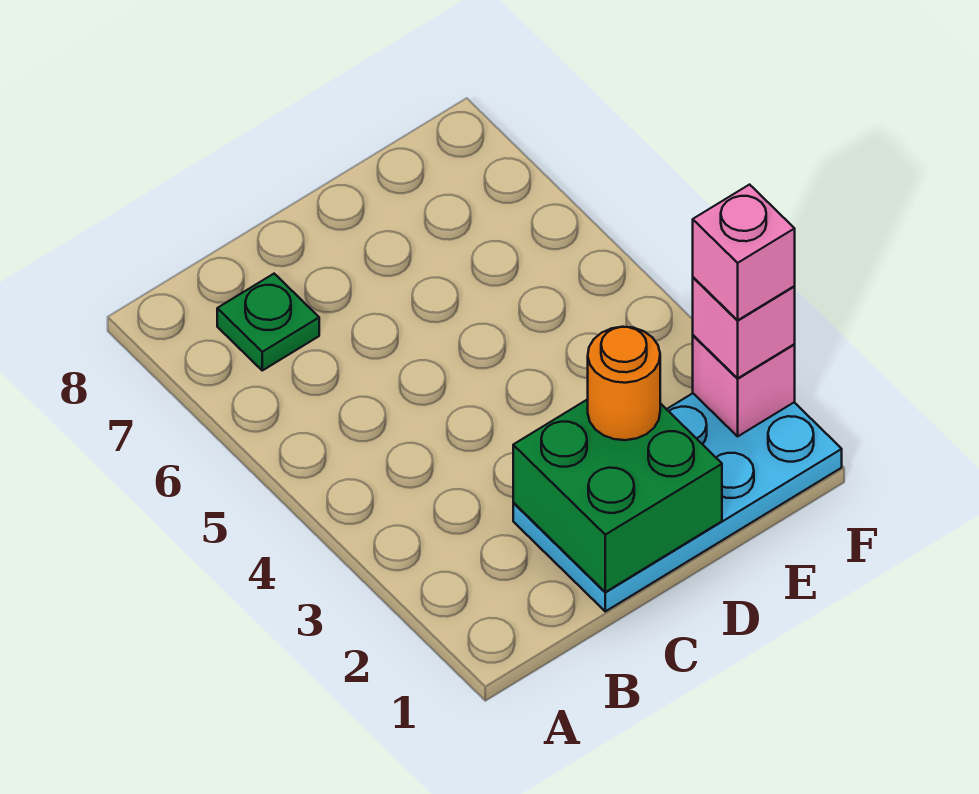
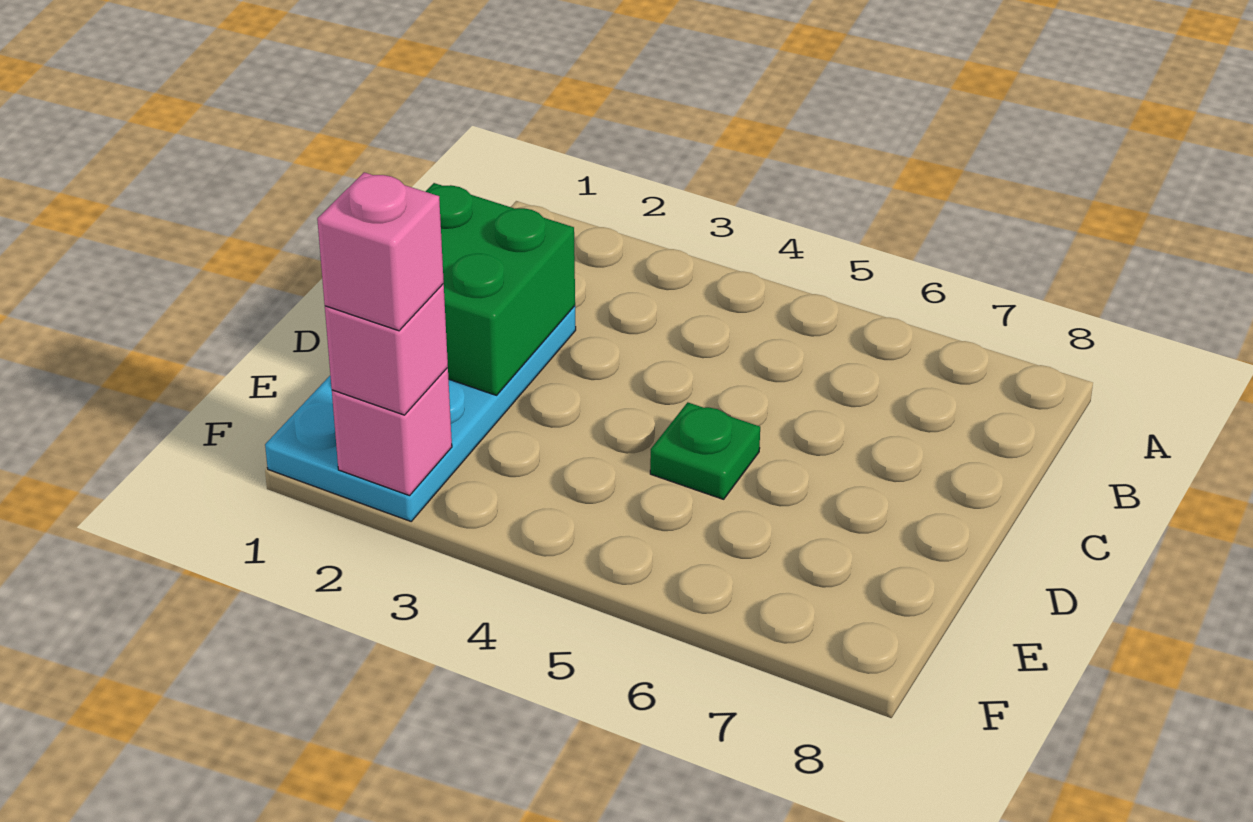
green plate B7 level 1 -> green plate D5 level 1
orange round brick D2 level 3 -> none

